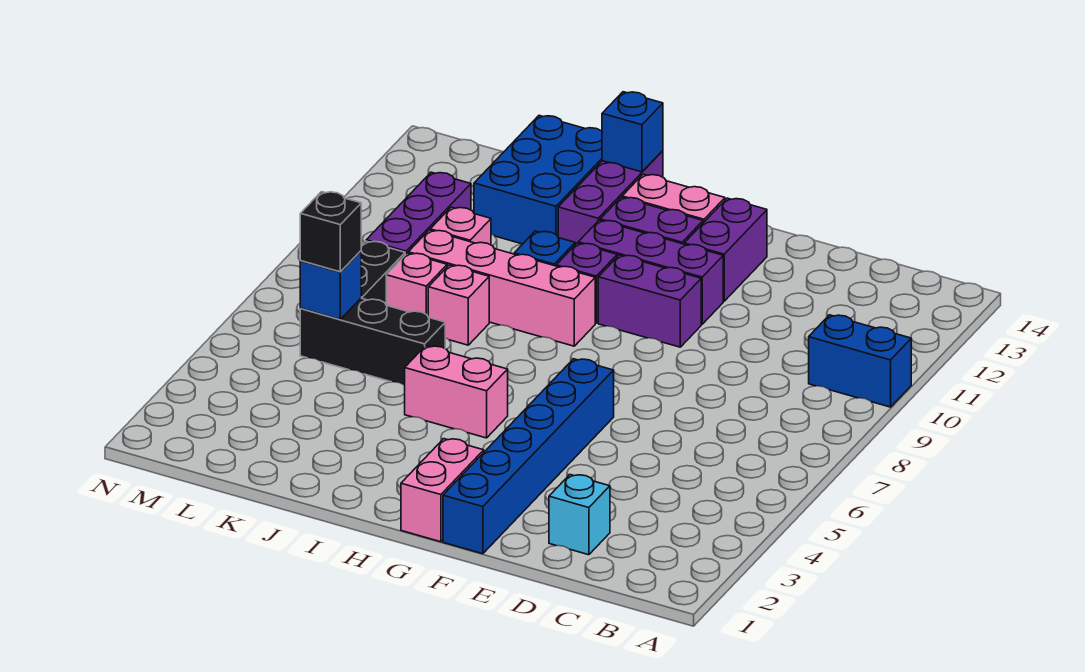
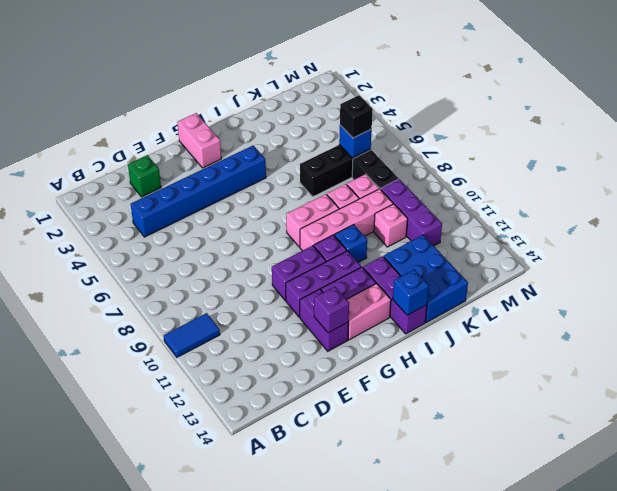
blue brick A10:B10 level 1 -> blue tile A10:B10 level 1
cyan brick D2 level 1 -> green brick D2 level 1
blue brick F1:F6 level 1 -> blue brick C4:H4 level 1
none -> purple brick F13 level 2
pink brick H5:I5 level 1 -> pink brick H8:I8 level 1

